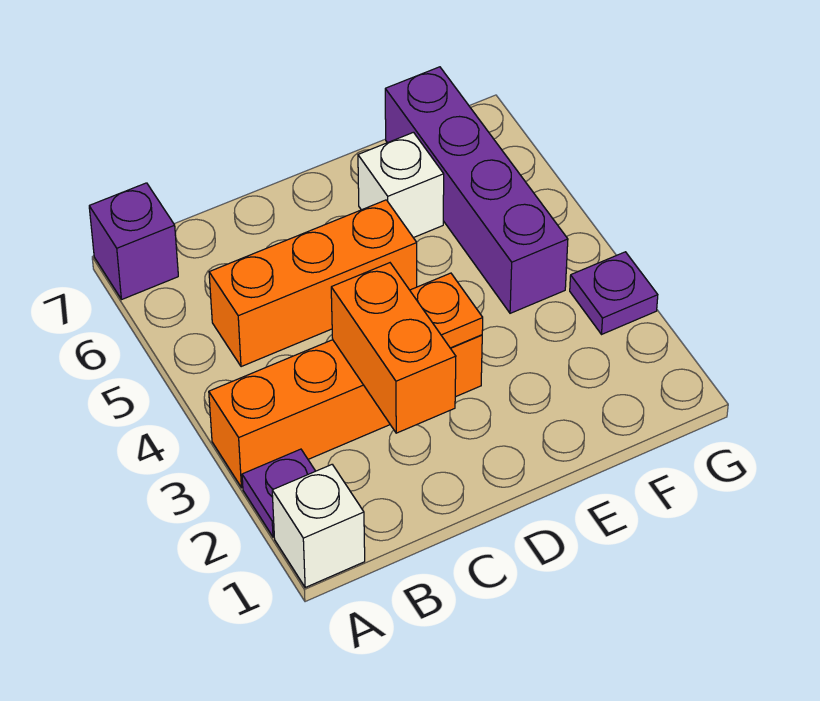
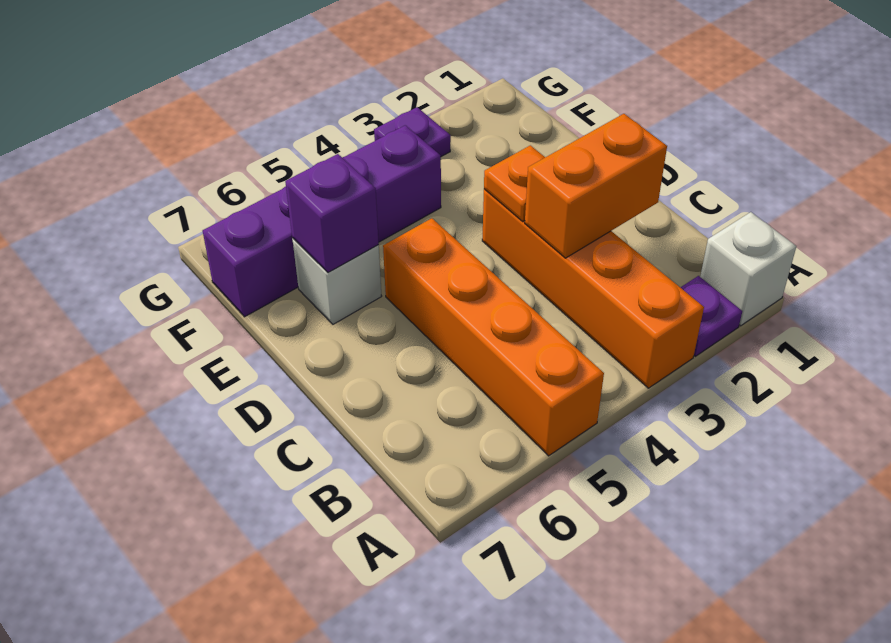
purple brick A7 level 1 -> purple brick E6 level 2
orange brick B5:D5 level 1 -> orange brick A5:D5 level 1

